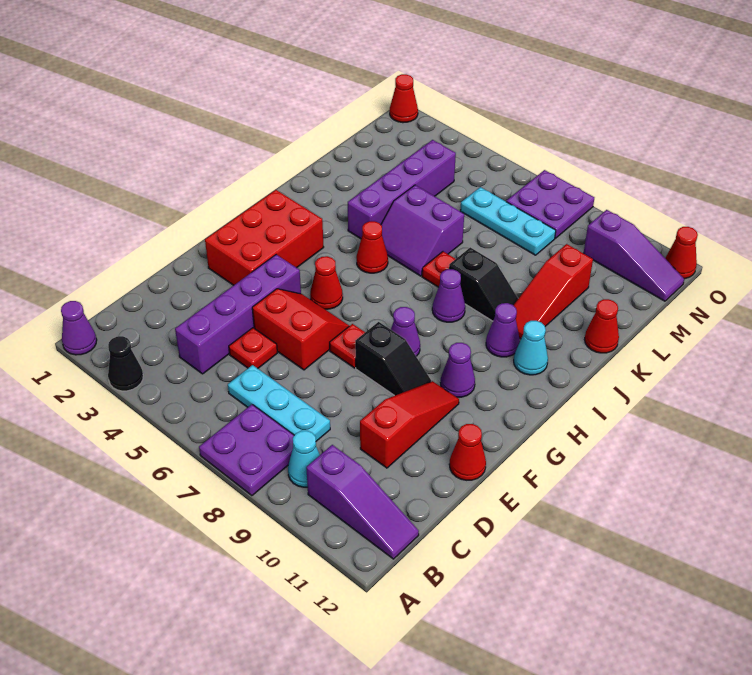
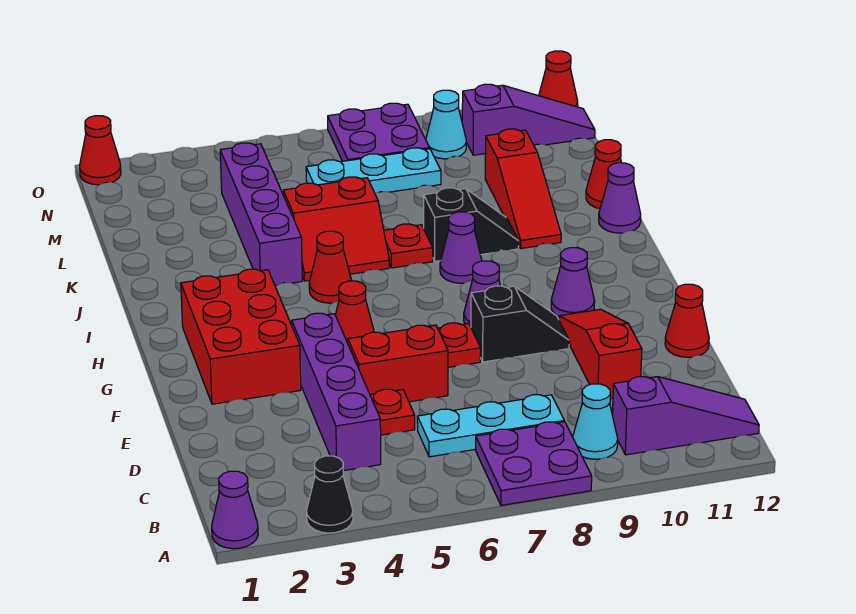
purple cone I10 level 1 -> purple cone J12 level 1
cyan cone I11 level 1 -> cyan cone N9 level 1
purple slope J5:K6 level 1 top K -> red slope J5:K6 level 1 top K

